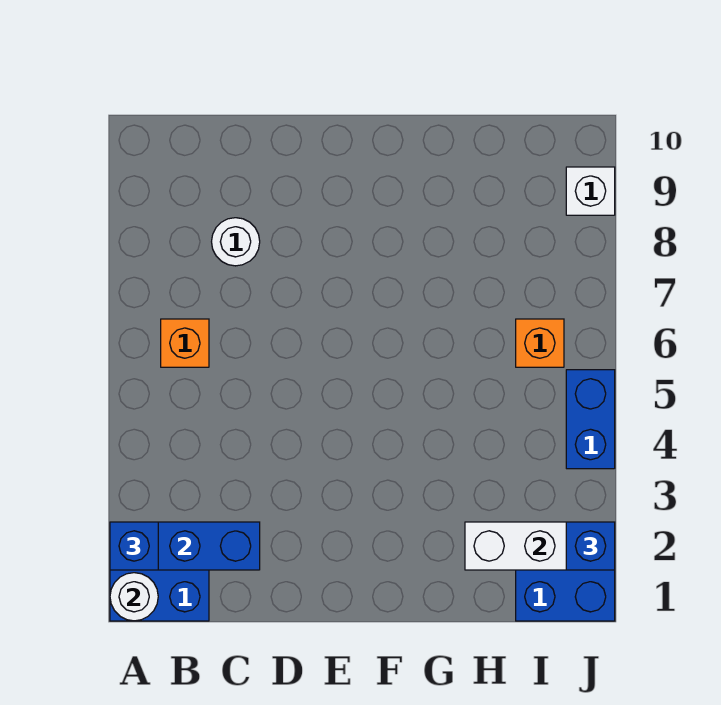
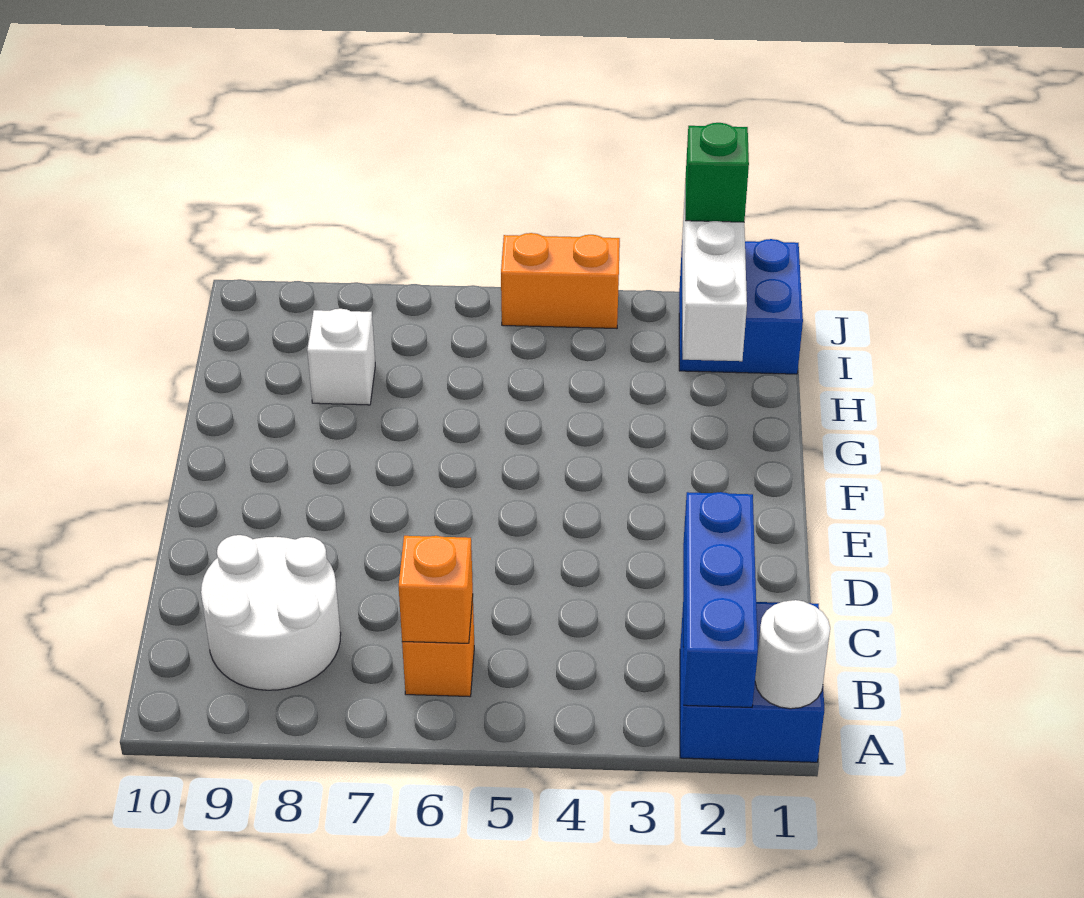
blue brick A2 level 3 -> none
white round brick C8 level 1 -> white round brick B8:C9 level 1
orange brick I6 level 1 -> orange brick B6 level 2
blue brick J2 level 3 -> green brick J2 level 3
blue brick J4:J5 level 1 -> orange brick J4:J5 level 1
white brick J9 level 1 -> white brick H8 level 1

